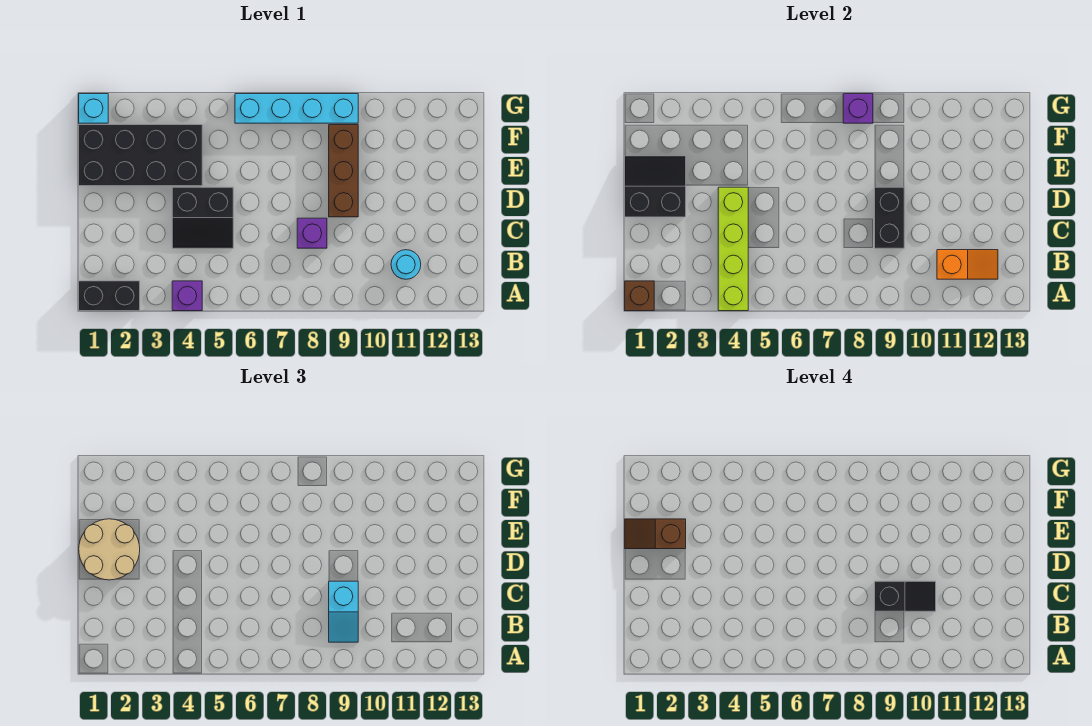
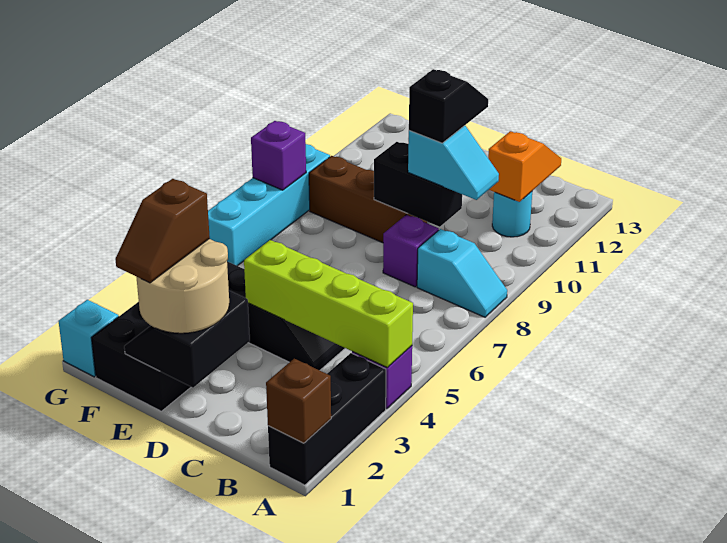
black brick A1:A2 level 1 -> black brick A1:A3 level 1
none -> cyan slope A8:B8 level 1 top B

